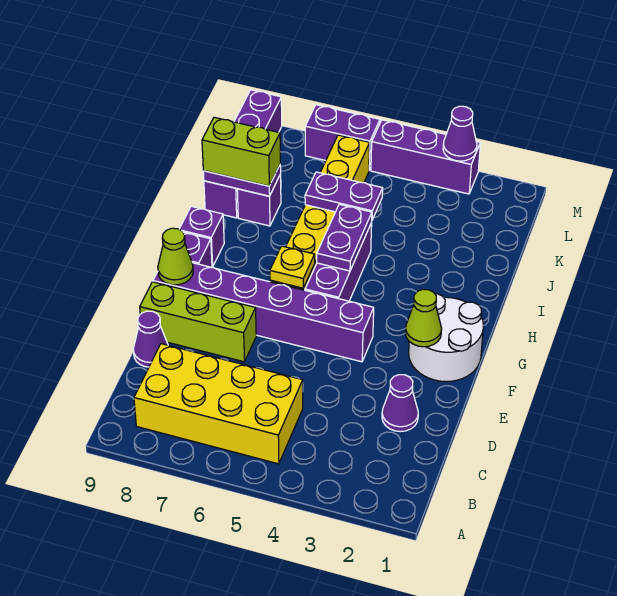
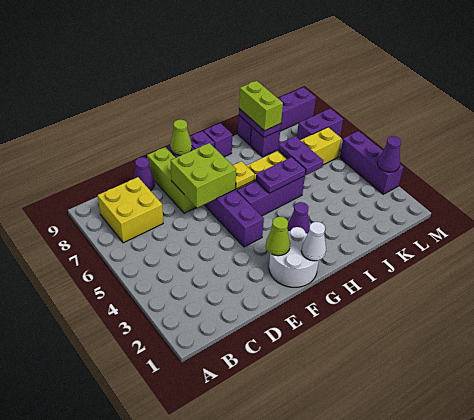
yellow brick B5:C8 level 1 -> yellow brick B7:C8 level 1
purple cone D2 level 1 -> purple cone H3 level 1
none -> lime brick E6:F7 level 2
none -> white cone G1 level 2
purple brick M6:M7 level 1 -> purple brick L7:M7 level 1

